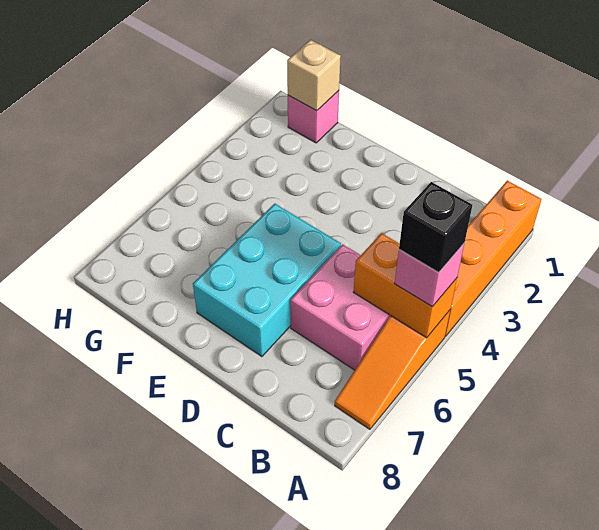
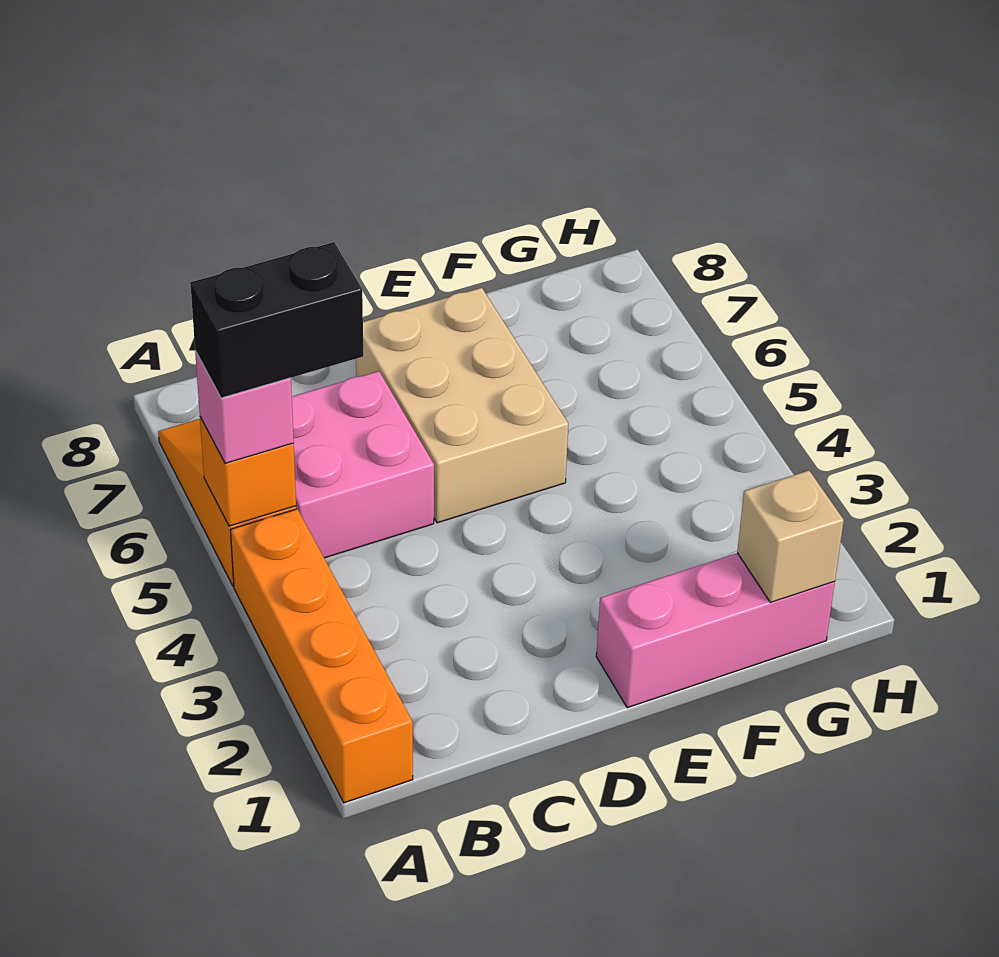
orange brick A5:B5 level 2 -> orange brick A5 level 2
black brick A5 level 4 -> black brick A5:B5 level 4
cyan brick D5:E7 level 1 -> tan brick D5:E7 level 1
pink brick G1 level 1 -> pink brick E1:G1 level 1

